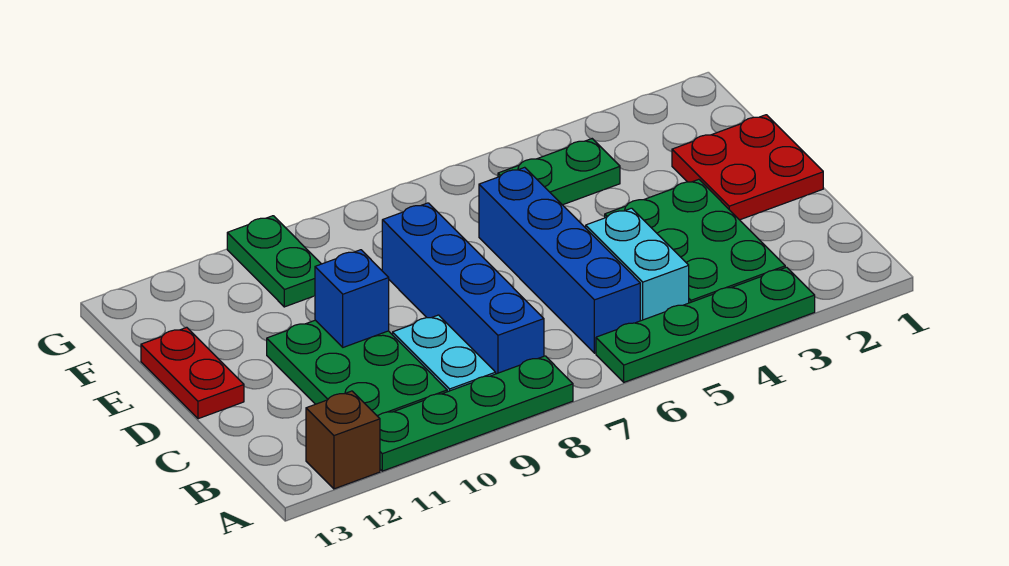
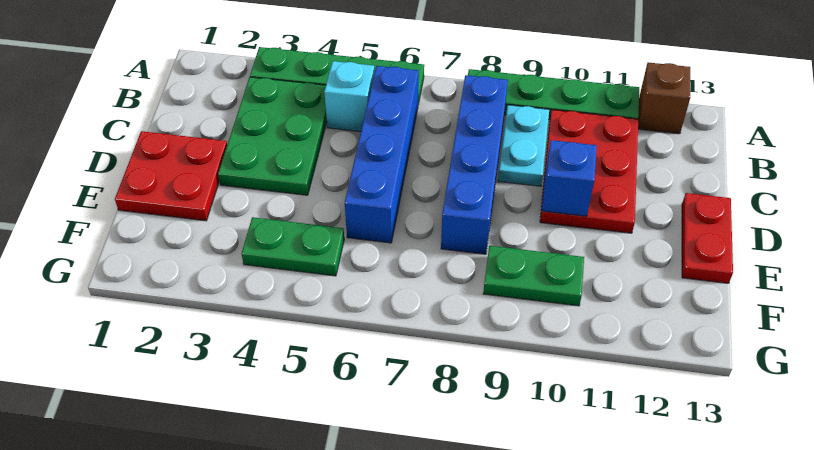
cyan brick B5:C5 level 1 -> cyan brick B5 level 1
green plate B10:D11 level 1 -> red plate B10:D11 level 1
green plate F10:G10 level 1 -> green plate F9:F10 level 1

